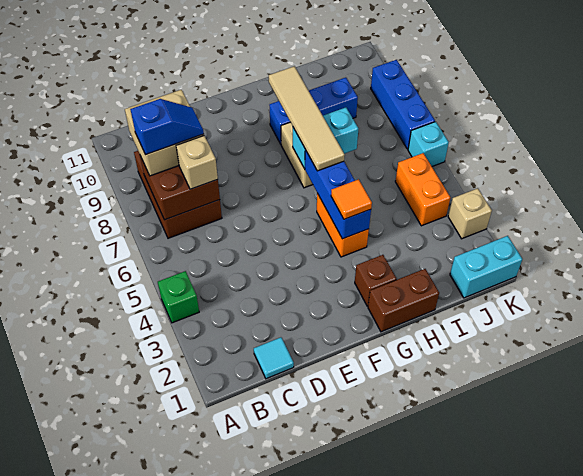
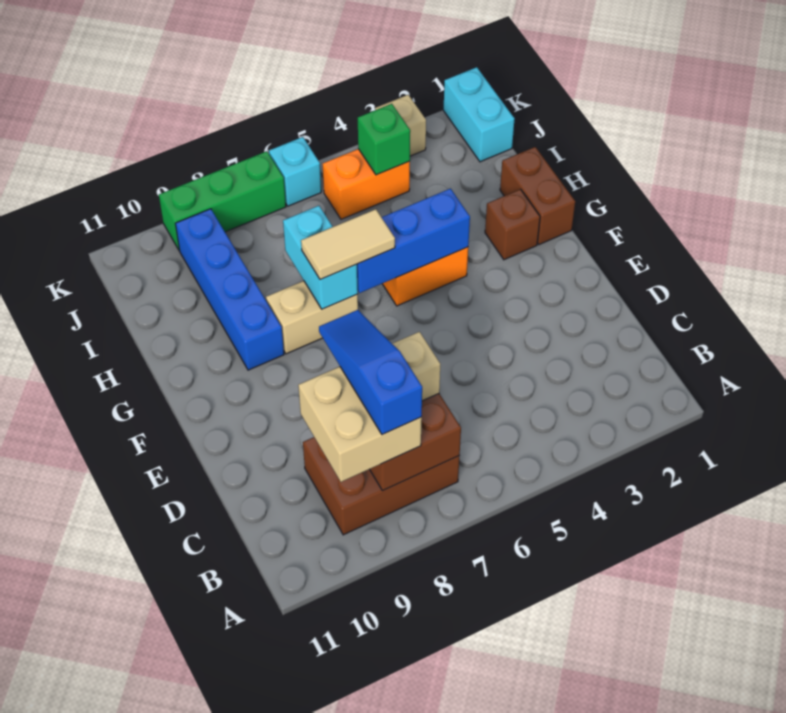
green brick A4 level 1 -> green brick J4 level 2
blue slope B8:C8 level 4 top B -> blue slope B8:D8 level 4 top B
cyan tile C1 level 1 -> none
orange tile G4 level 3 -> none
tan tile G6:G9 level 3 -> tan tile G6:G7 level 3
blue brick G9:I9 level 1 -> blue brick G9:J9 level 1
blue brick K7:K9 level 1 -> green brick K7:K9 level 1

